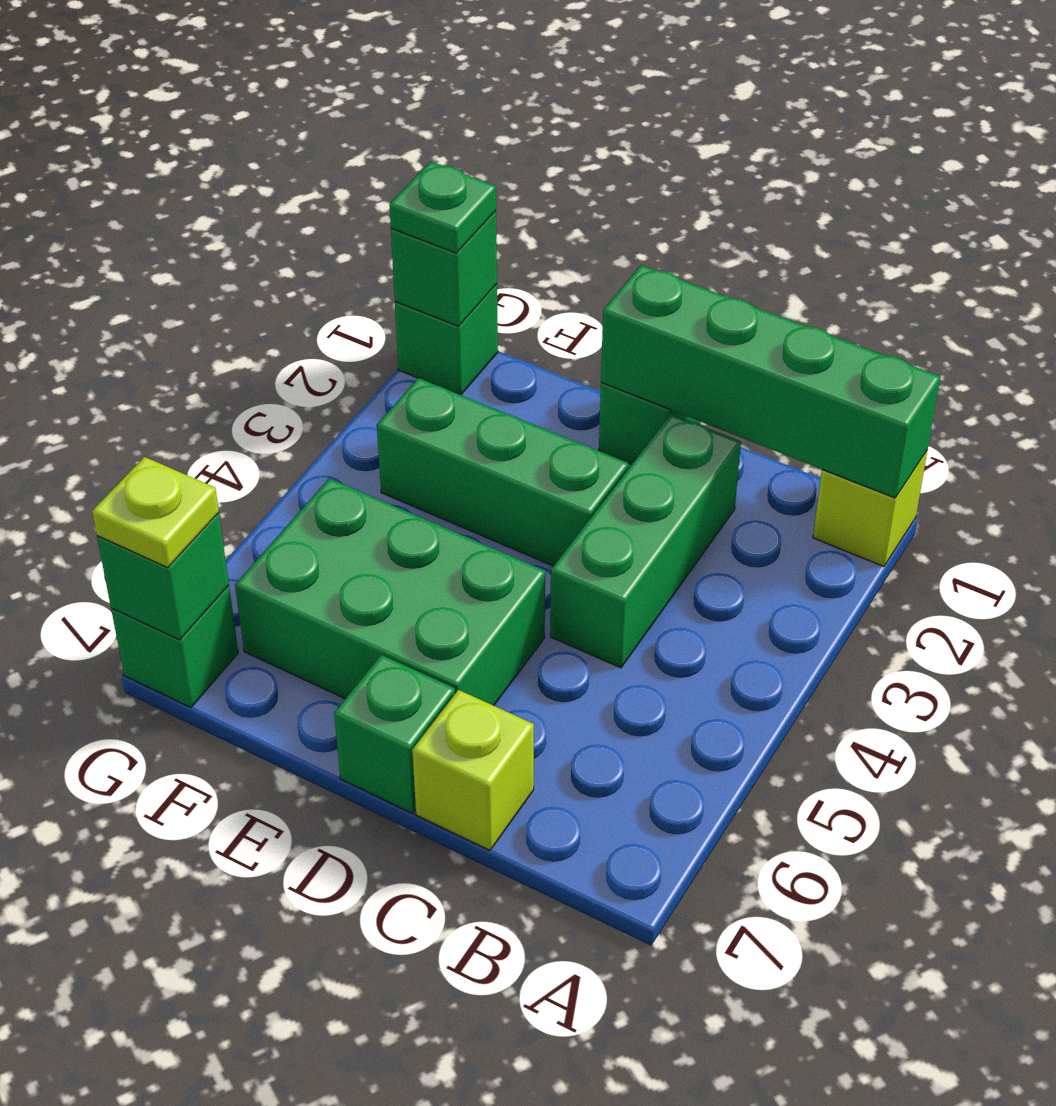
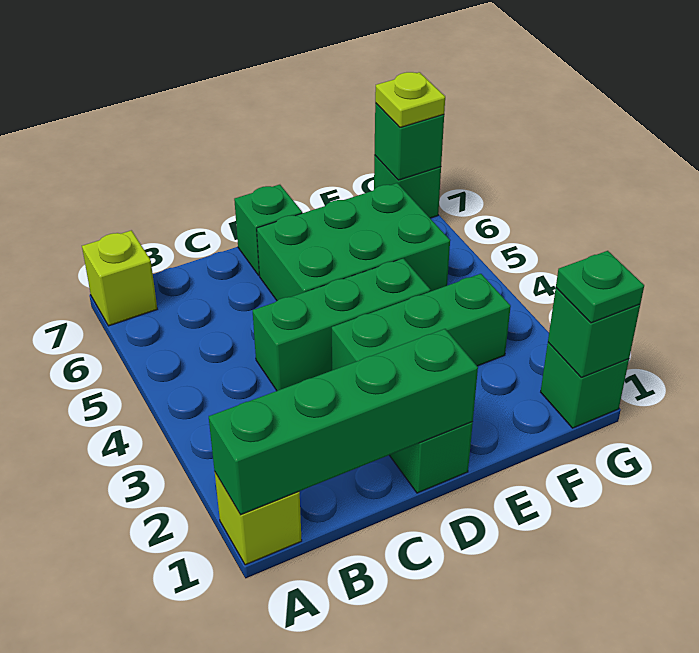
green brick C2:C4 level 1 -> green brick C4:E4 level 1
lime brick C7 level 1 -> lime brick A7 level 1

